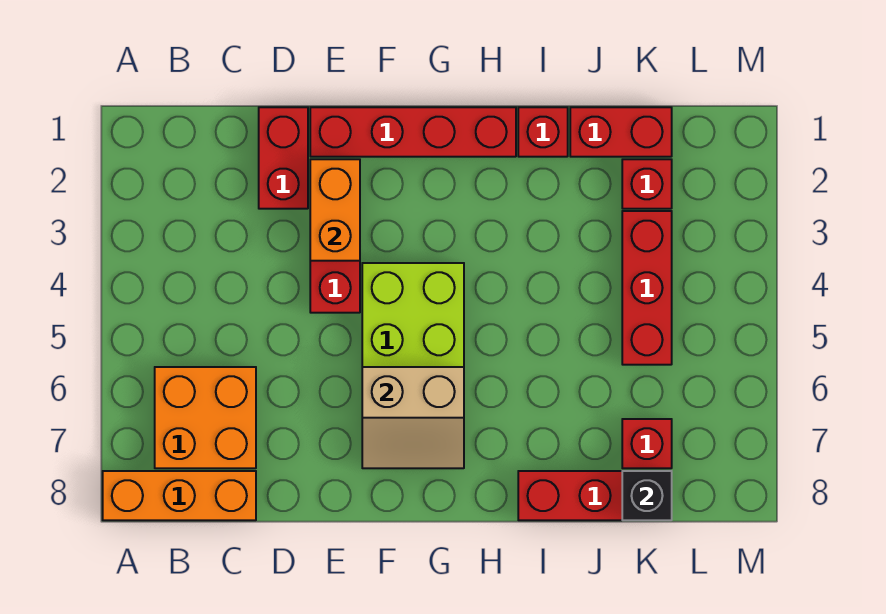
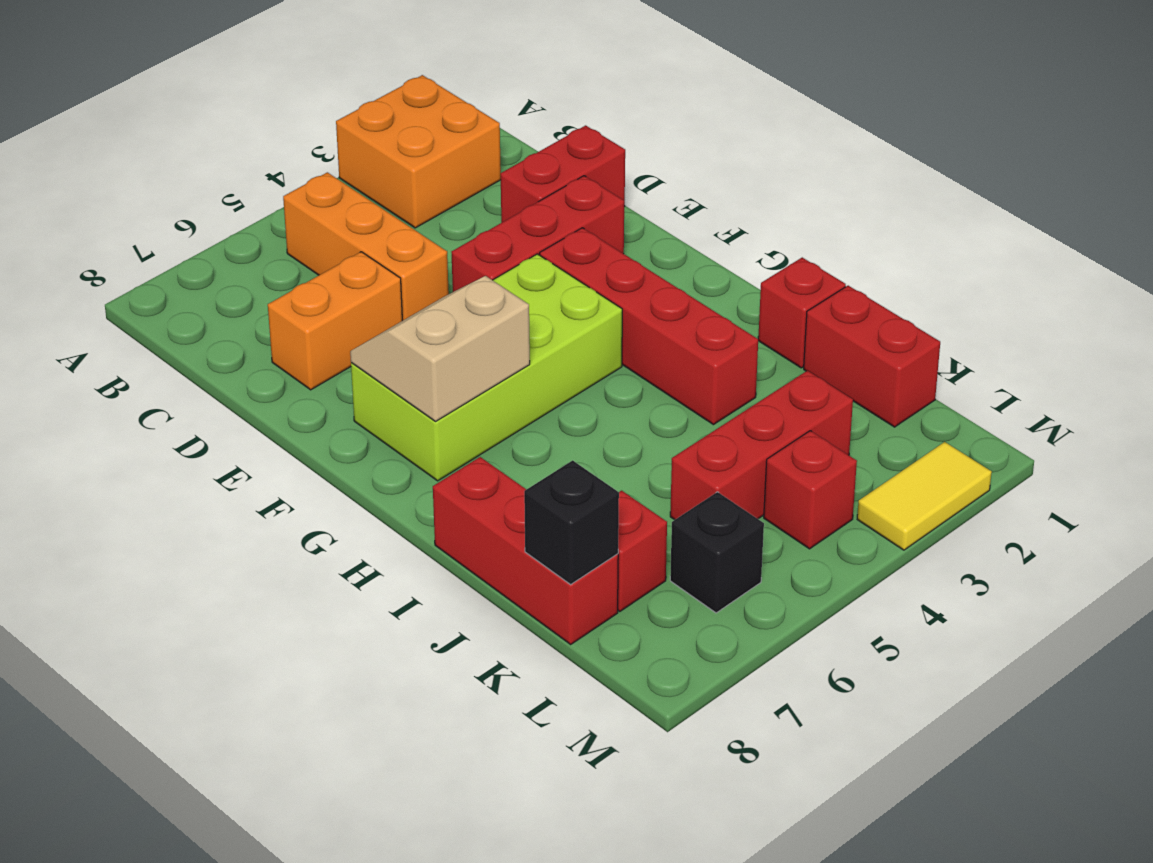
orange brick A8:C8 level 1 -> orange brick B5:D5 level 1
orange brick B6:C7 level 1 -> orange brick A2:B3 level 1
red brick E1:H1 level 1 -> red brick F3:I3 level 1
orange brick E2:E3 level 2 -> orange brick D6:D7 level 1
tan slope F6:G7 level 2 top 6 -> tan slope F6:G7 level 2 top G
red brick K2 level 1 -> red brick L4 level 1
none -> black brick L6 level 1
none -> yellow tile M2:M3 level 1

